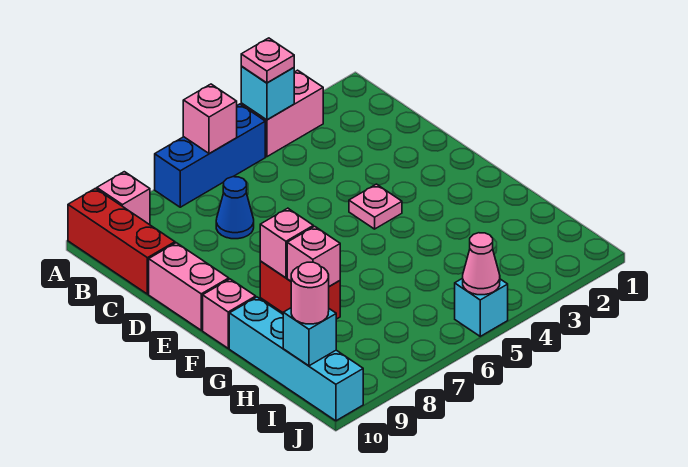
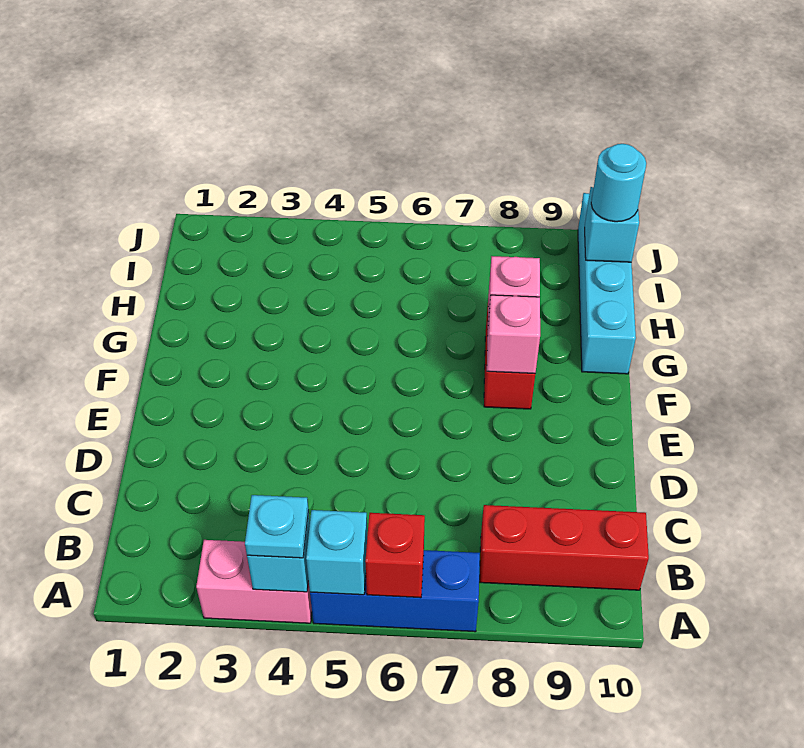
pink plate A4 level 3 -> cyan plate A4 level 3
pink brick A6 level 2 -> red brick A6 level 2
pink brick A9 level 1 -> none
red brick A10:C10 level 1 -> red brick B8:B10 level 1
blue cone C7 level 1 -> none
pink brick D10:E10 level 1 -> none
pink plate E4 level 1 -> none
pink brick F10 level 1 -> none
pink round brick I10 level 3 -> cyan round brick I10 level 3
cyan brick J5 level 1 -> cyan brick A5 level 2
pink cone J5 level 2 -> none

